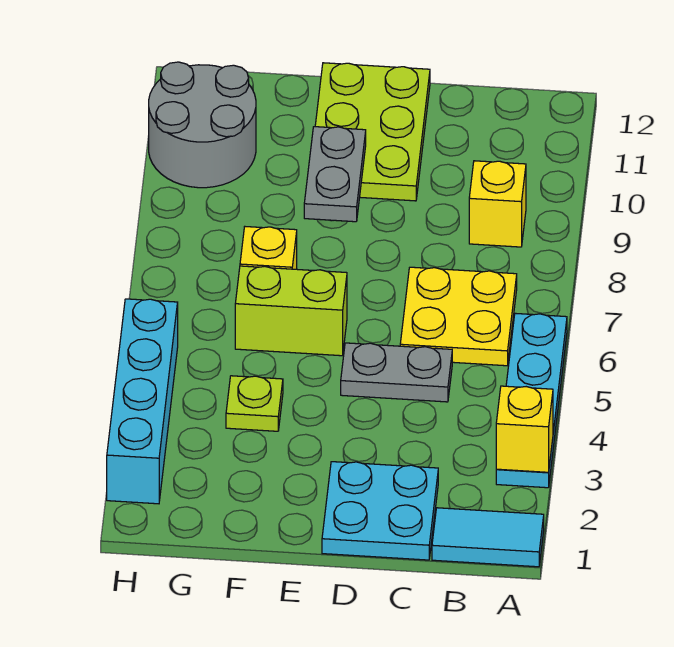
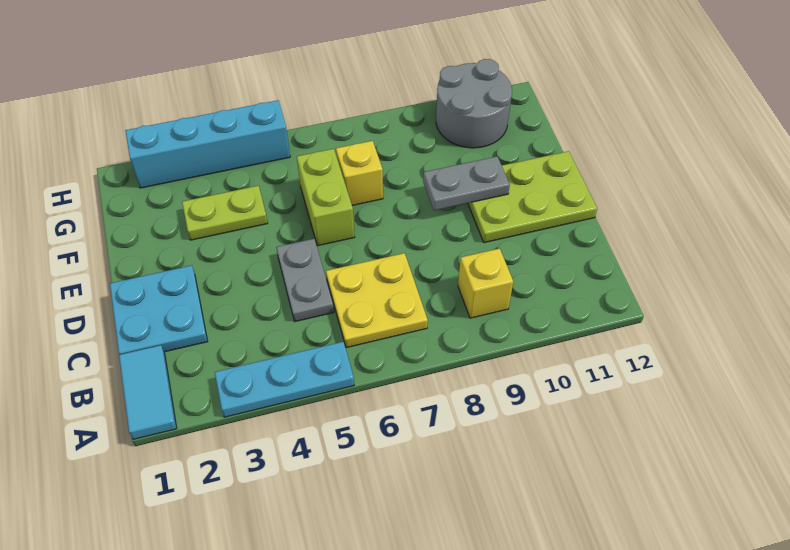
cyan plate A3:A6 level 1 -> cyan plate A3:A5 level 1
yellow brick A3 level 2 -> none
lime plate F4 level 1 -> lime plate F3:F4 level 1

